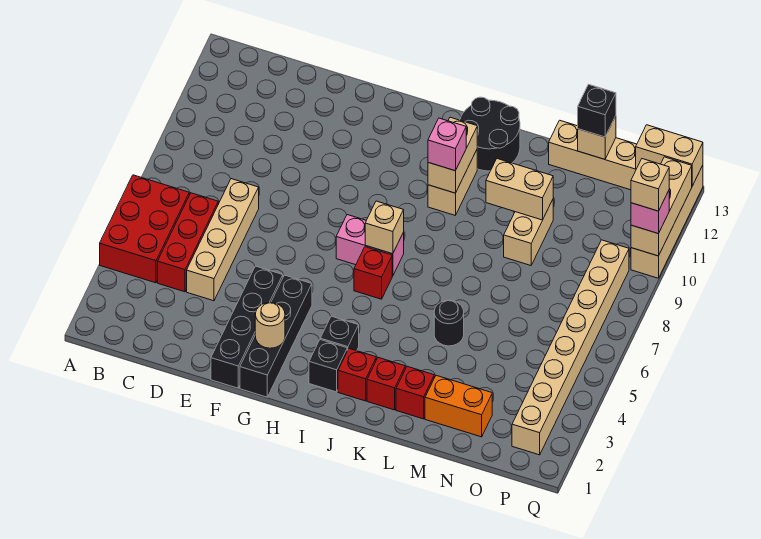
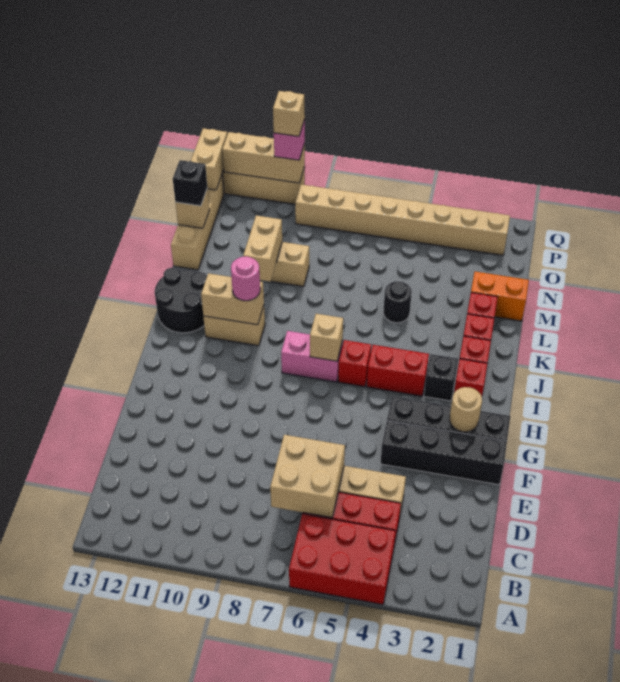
none -> tan brick C6:D7 level 2
pink brick H7:I7 level 1 -> pink brick I7:I8 level 1
black brick I2 level 1 -> red brick I2 level 1
none -> red brick I4:I5 level 1
pink brick J10 level 3 -> pink round brick J10 level 3
orange brick M2:N2 level 1 -> orange brick M1:M2 level 1

